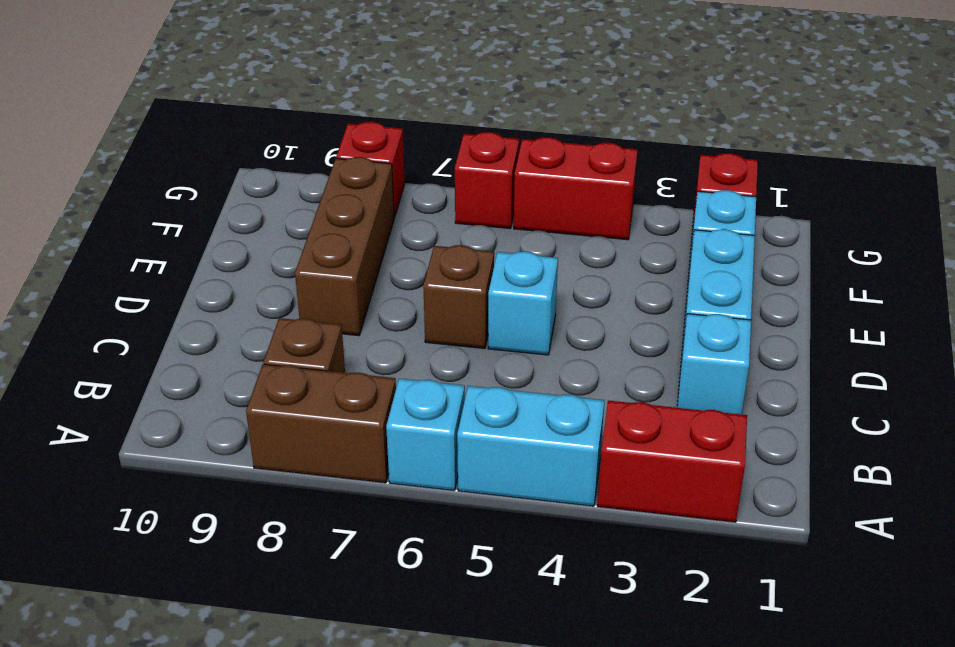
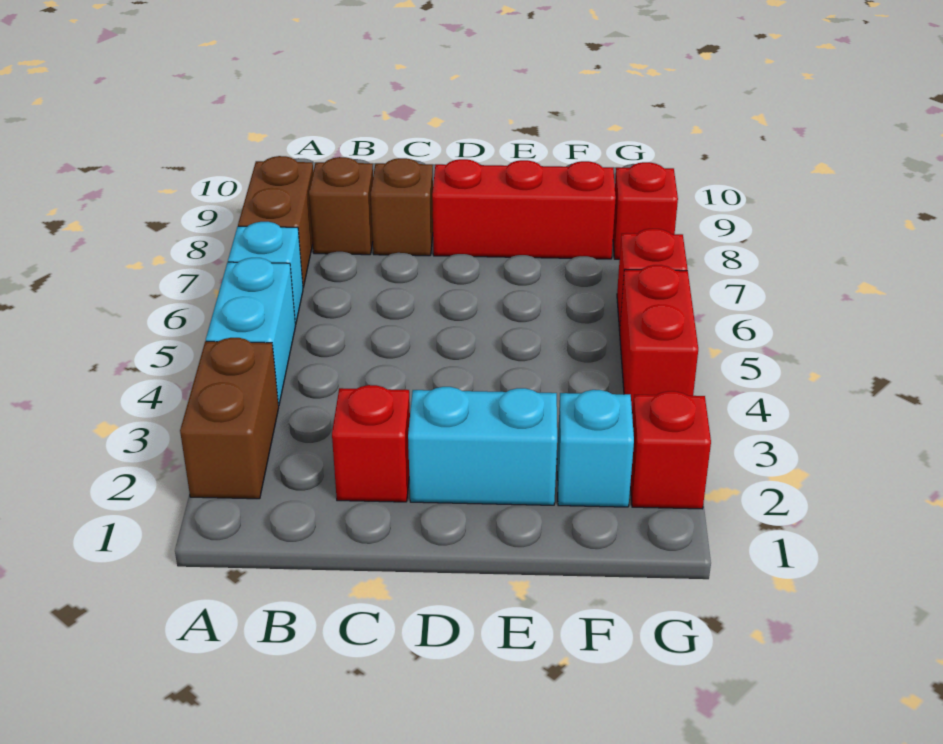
red brick A2:A3 level 1 -> brown brick A2:A3 level 1
cyan brick C2 level 1 -> red brick C2 level 1
cyan brick D5 level 1 -> none
brown brick D6 level 1 -> brown brick C8 level 1
brown brick D8:F8 level 1 -> red brick D8:F8 level 1

